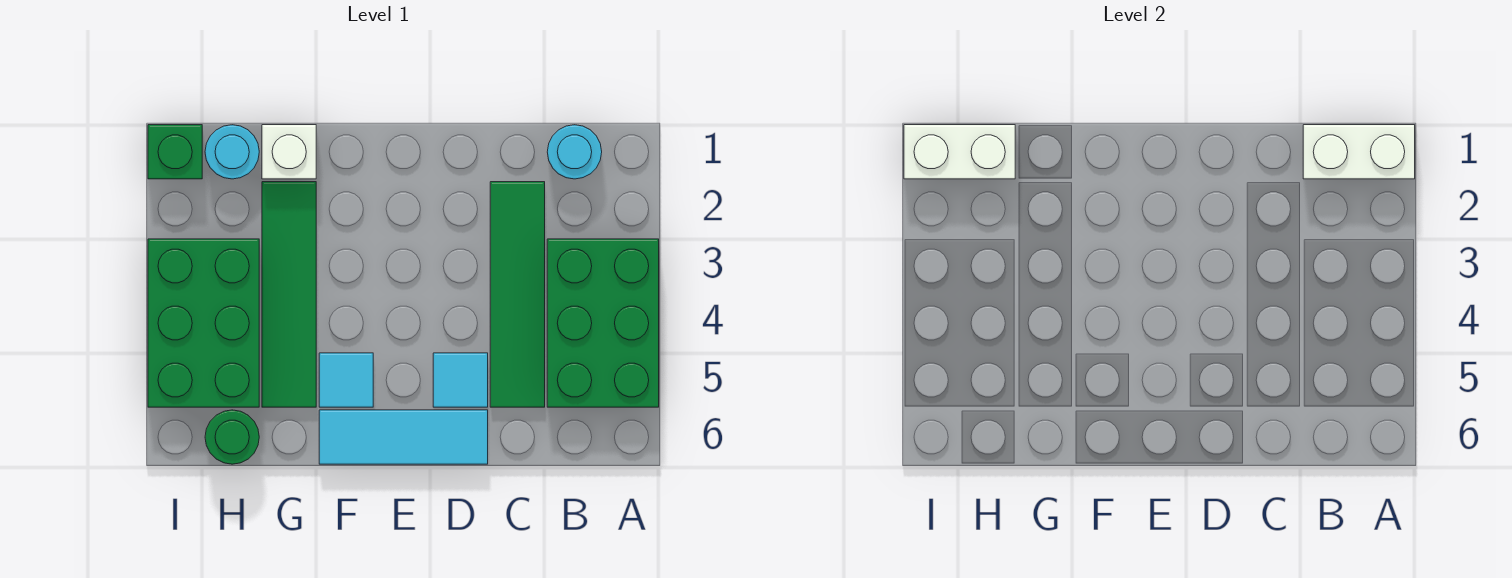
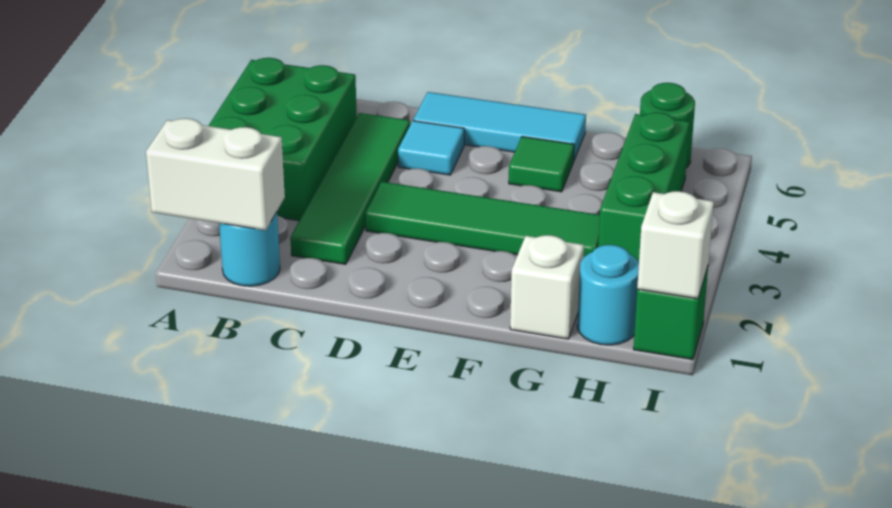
cyan tile F5 level 1 -> green tile F5 level 1
green tile G2:G5 level 1 -> green tile D3:G3 level 1
white brick H1:I1 level 2 -> white brick I1 level 2
green brick H3:I5 level 1 -> green brick H3:H5 level 1

